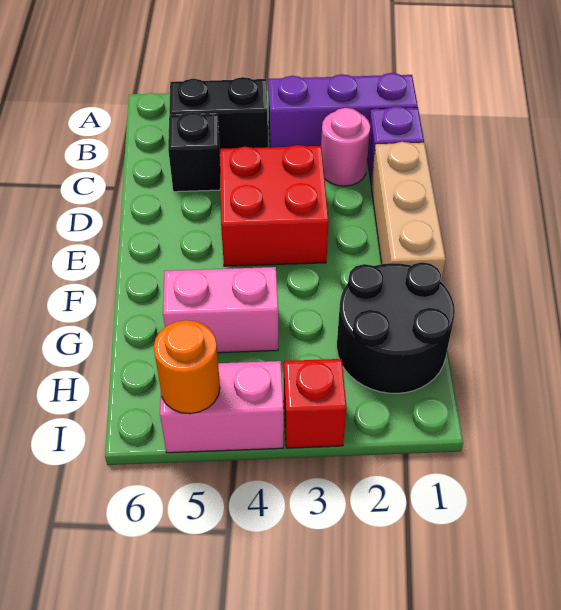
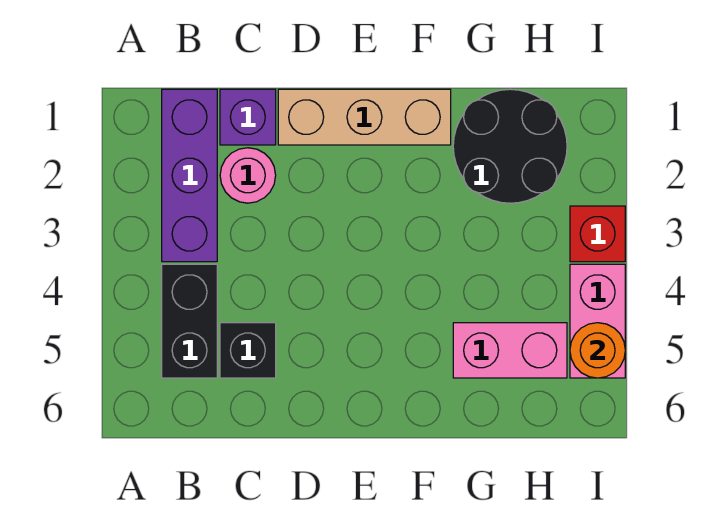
red brick D3:E4 level 1 -> none
pink brick G4:G5 level 1 -> pink brick G5:H5 level 1

